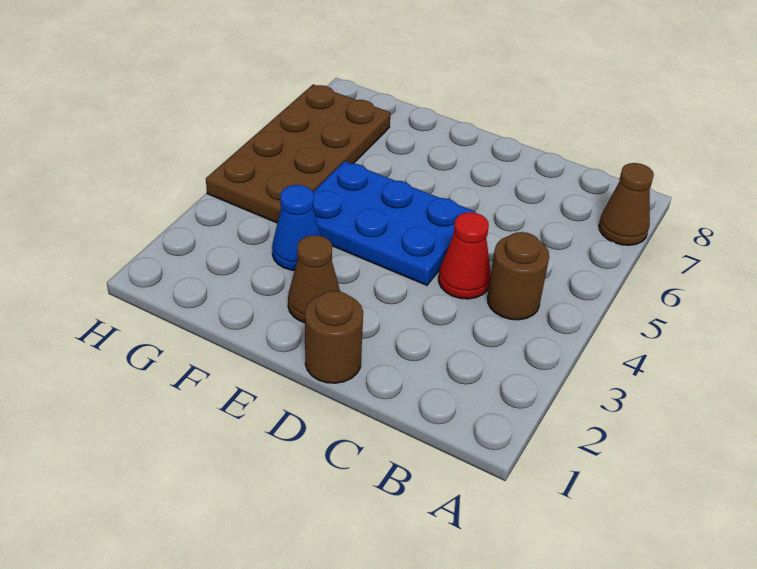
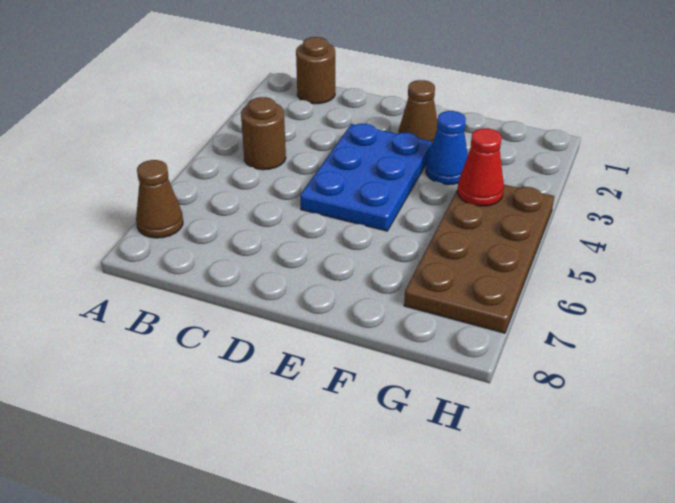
red cone C4 level 1 -> red cone G4 level 2
brown round brick D1 level 1 -> brown round brick B1 level 1
blue plate D4:F5 level 1 -> blue plate D3:E5 level 1

